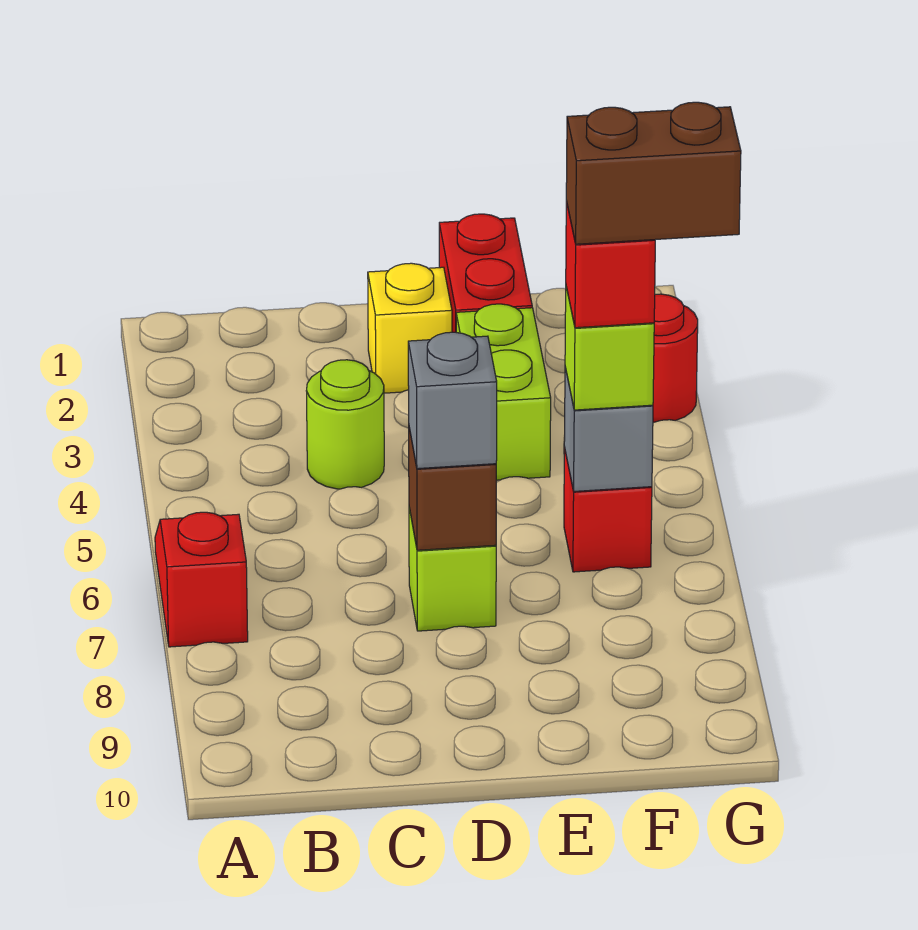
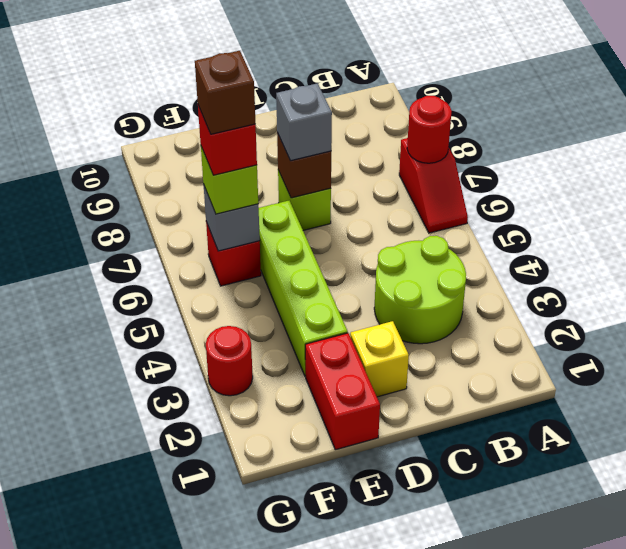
none -> red round brick A7 level 2
lime round brick C4 level 1 -> lime round brick B3:C4 level 1
lime brick E3:E4 level 1 -> lime brick E3:E6 level 1
brown brick F6:G6 level 5 -> brown brick F6 level 5

